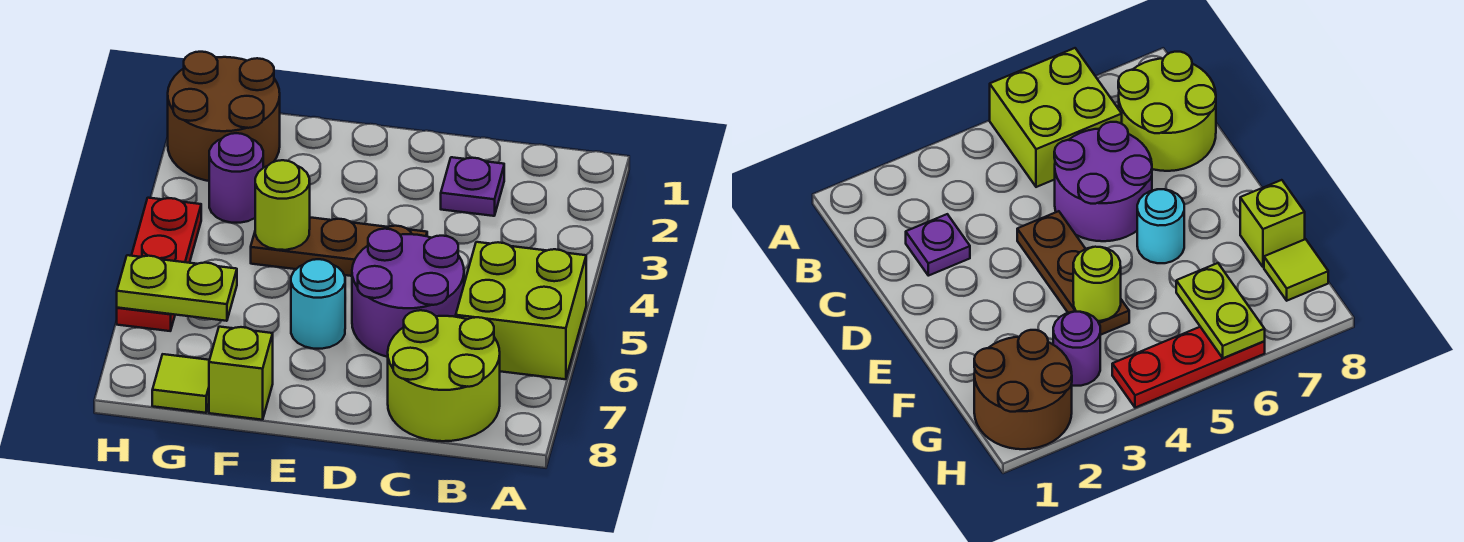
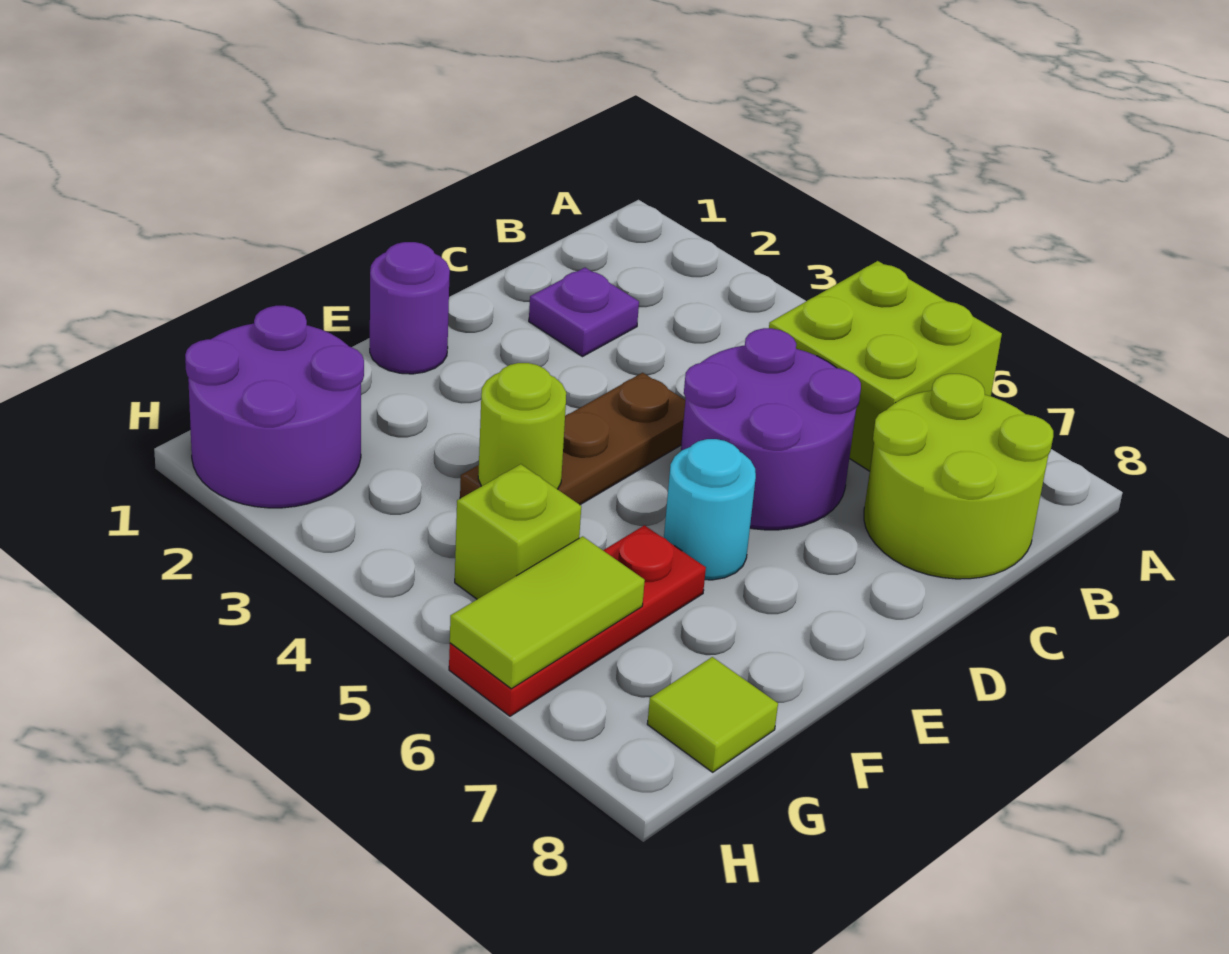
lime brick F8 level 1 -> lime brick G5 level 1
brown round brick G1:H2 level 1 -> purple round brick G1:H2 level 1
purple round brick G3 level 1 -> purple round brick E1 level 1
lime plate G6:H6 level 2 -> lime tile G6:H6 level 2
red plate H4:H6 level 1 -> red plate F6:H6 level 1

